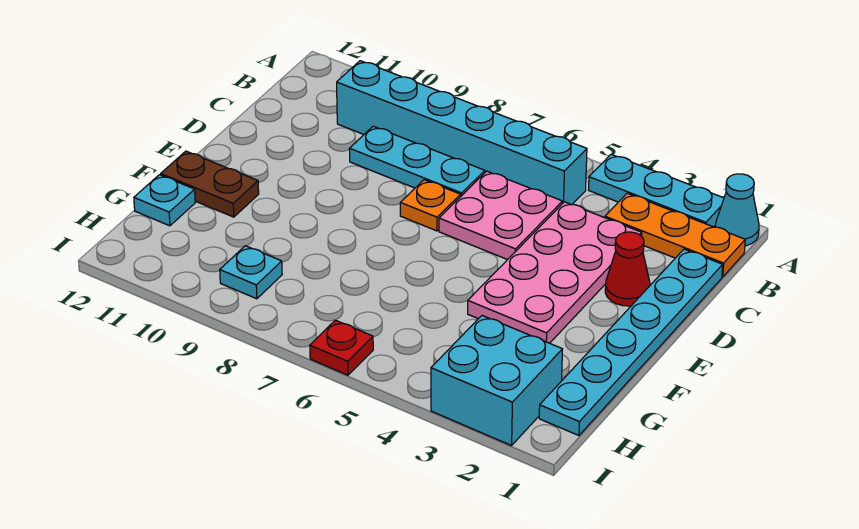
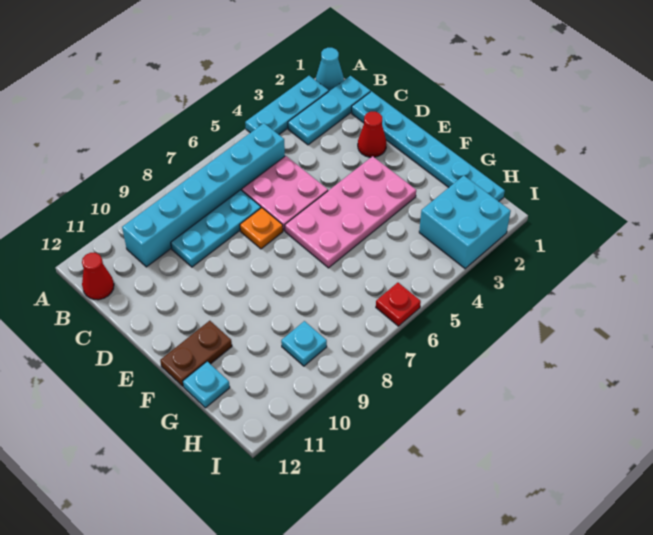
orange plate B1:B3 level 1 -> cyan plate B1:B3 level 1
none -> red cone B12 level 1
pink plate C3:F4 level 1 -> pink plate E3:F6 level 1

